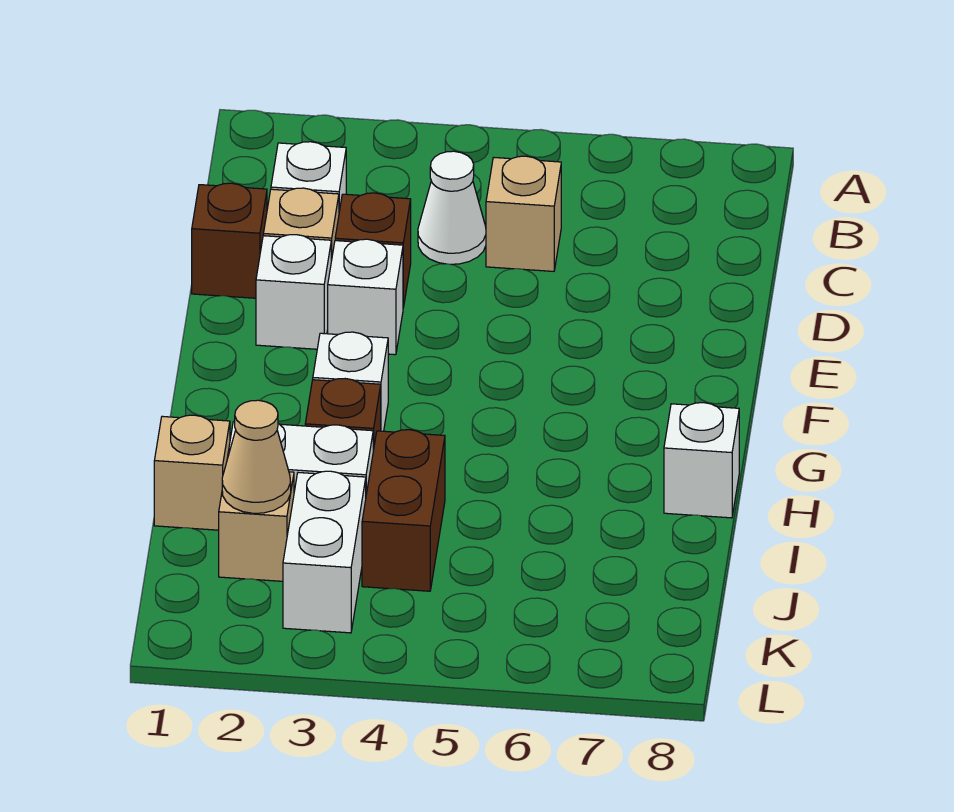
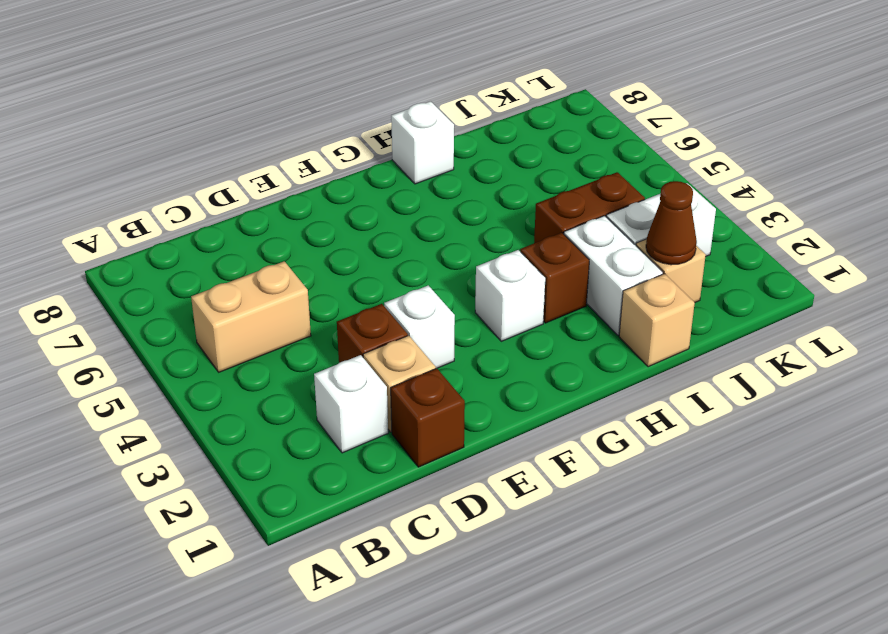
white cone C4 level 1 -> none
tan brick C5 level 1 -> tan brick B5:C5 level 1
white brick E2 level 1 -> none
tan cone J2 level 2 -> brown cone J2 level 2

